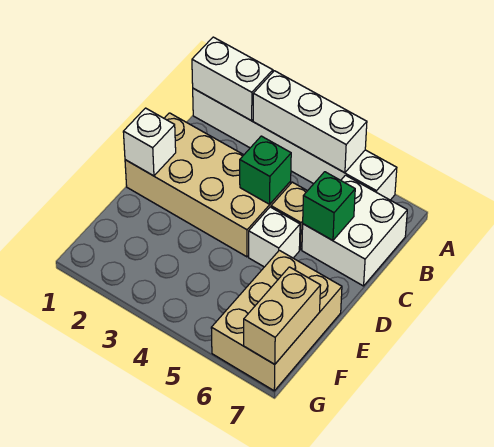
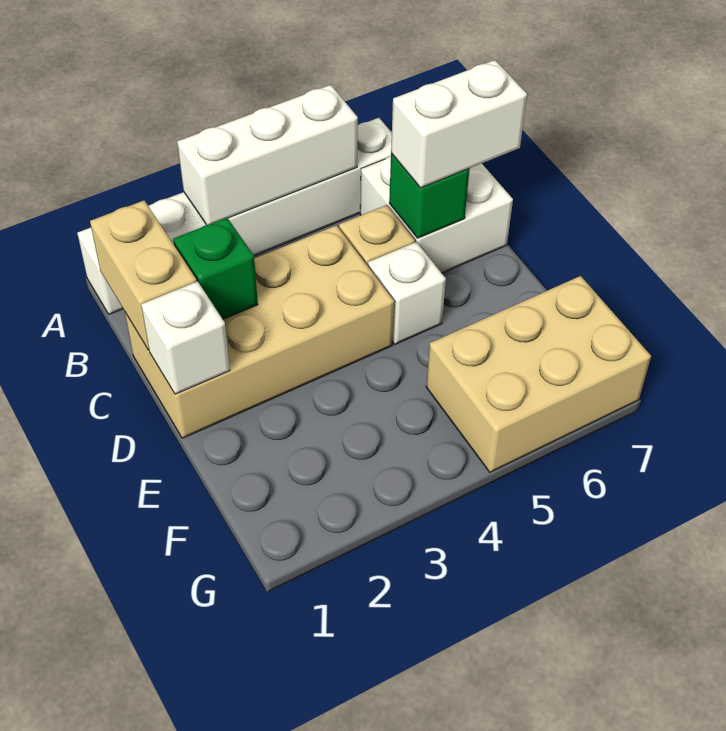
white brick A1:A2 level 2 -> white brick C6:C7 level 3
green brick C4 level 2 -> green brick C2 level 2
tan brick E6:G7 level 1 -> tan brick F5:G7 level 1
tan brick F7:G7 level 2 -> tan brick B1:C1 level 2

